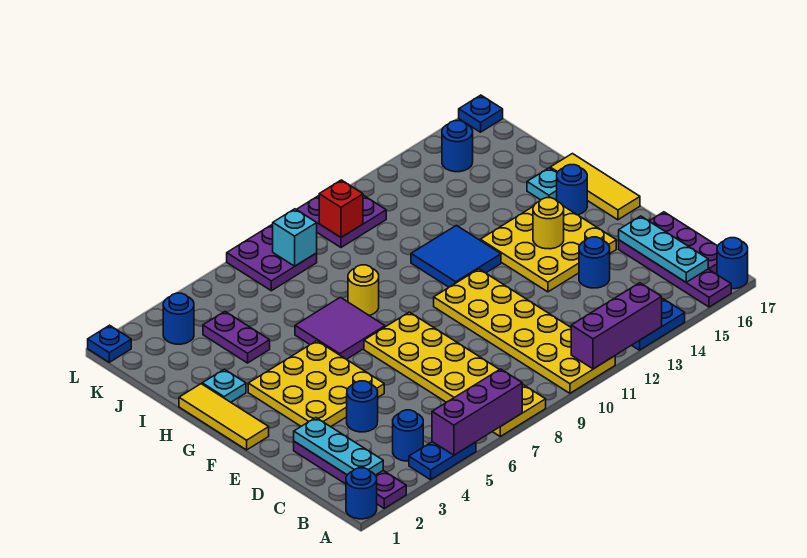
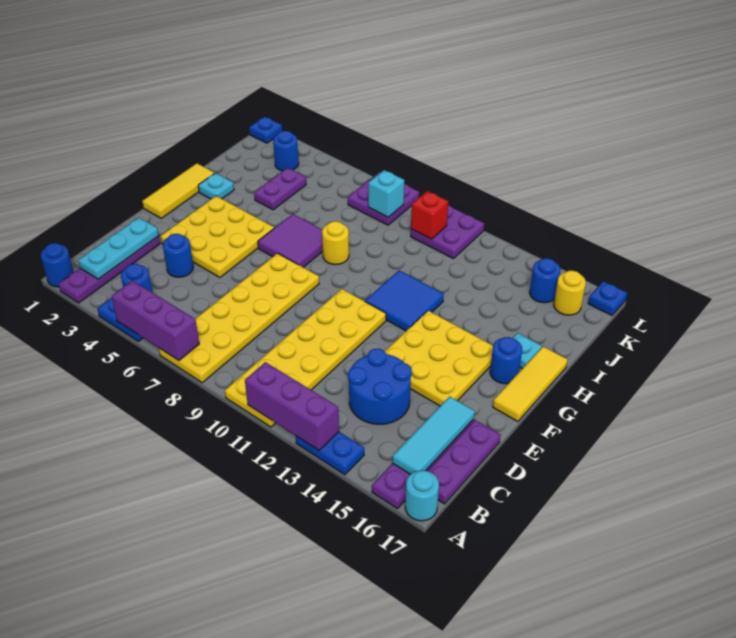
blue round brick A17 level 1 -> cyan round brick A17 level 1
cyan plate B16:D16 level 2 -> cyan tile B16:D16 level 2
blue round brick D14 level 1 -> blue round brick C13:D14 level 1
yellow round brick F14 level 2 -> yellow round brick K16 level 1

